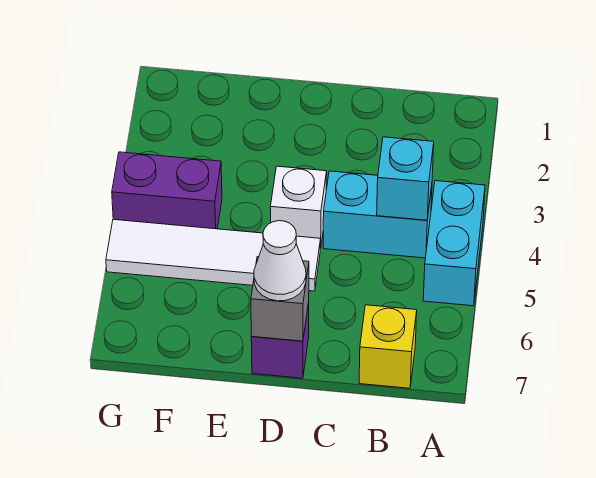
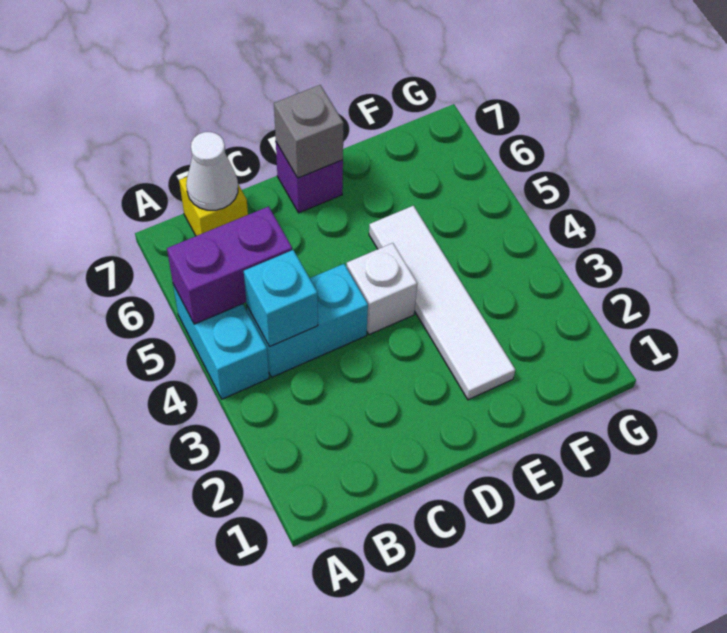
white tile D5:G5 level 1 -> white tile E2:E5 level 1
white cone D7 level 3 -> white cone B7 level 2
purple brick F4:G4 level 1 -> purple brick A5:B5 level 2

